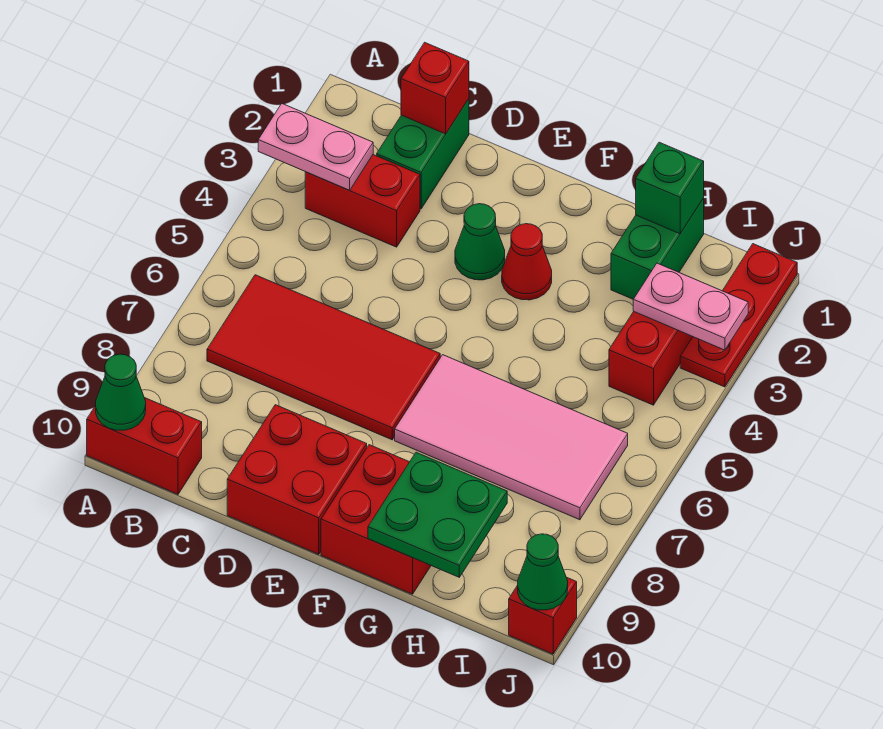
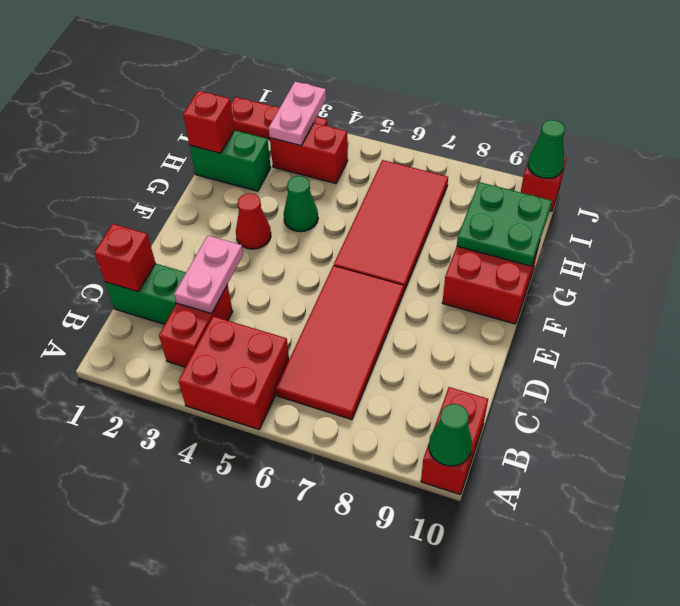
pink plate A3:B3 level 2 -> pink plate C3:D3 level 2
red brick D9:E10 level 1 -> red brick A4:B5 level 1
green cone E3 level 1 -> green cone G4 level 1
pink tile F6:I7 level 1 -> red tile F6:I7 level 1
green brick H1 level 2 -> red brick H1 level 2

